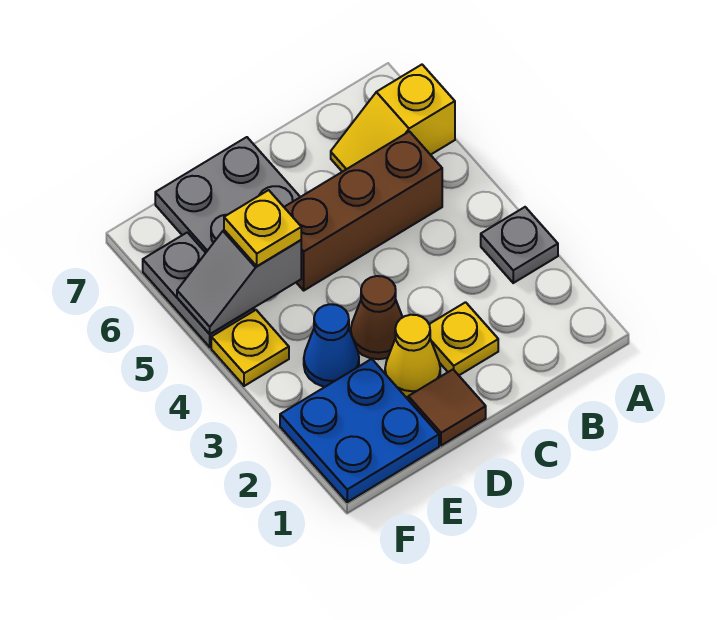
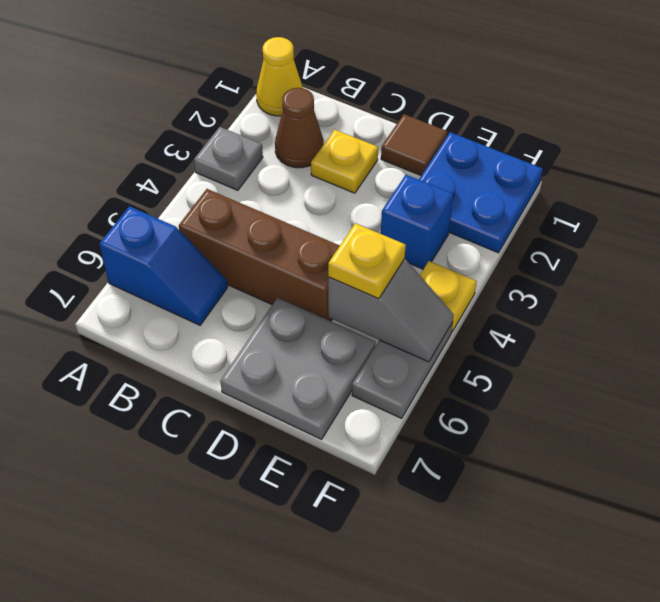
yellow slope A6:B6 level 1 top A -> blue slope A6:B6 level 1 top A
yellow cone D2 level 1 -> yellow cone A1 level 1
brown cone D3 level 1 -> brown cone B2 level 1
blue cone E3 level 1 -> blue brick E3 level 1

